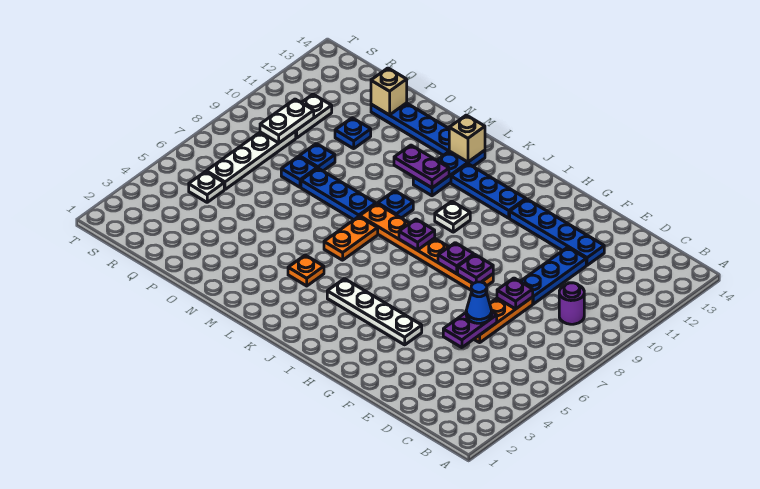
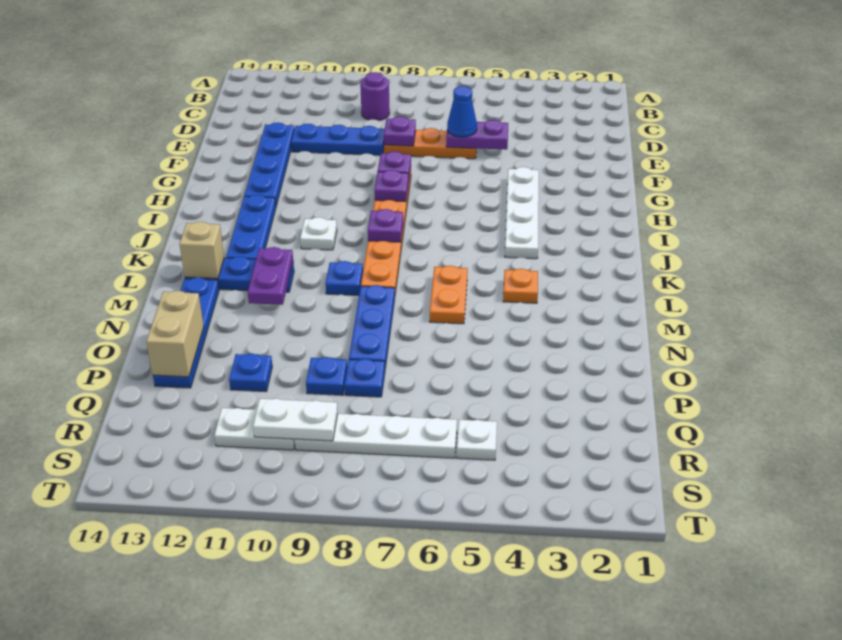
orange plate L6:L7 level 1 -> orange plate L6:M6 level 1
tan brick P13 level 2 -> tan brick O13:P13 level 2

